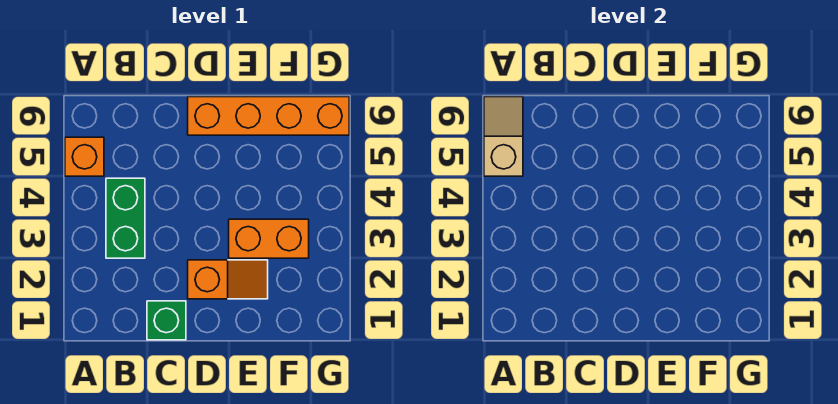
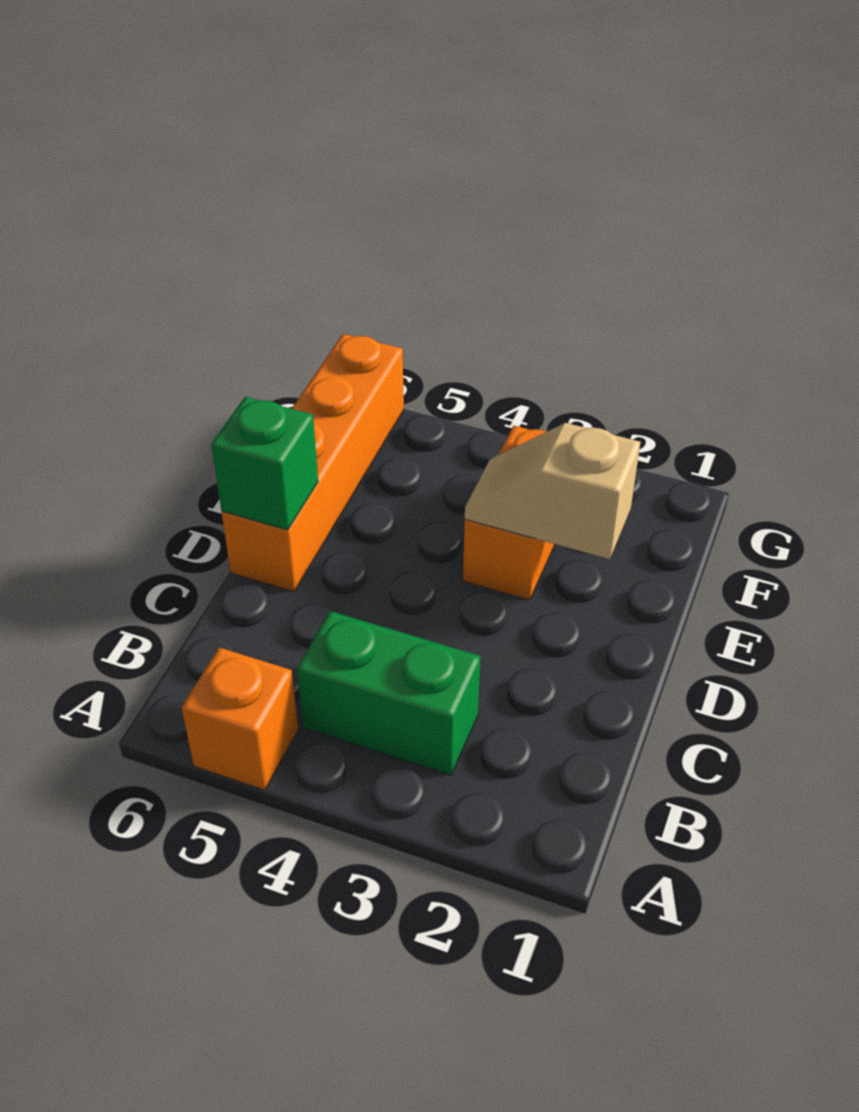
tan slope A5:A6 level 2 top 5 -> tan slope E2:E3 level 2 top 2
green brick C1 level 1 -> green brick D6 level 2
orange slope D2:E2 level 1 top D -> none

